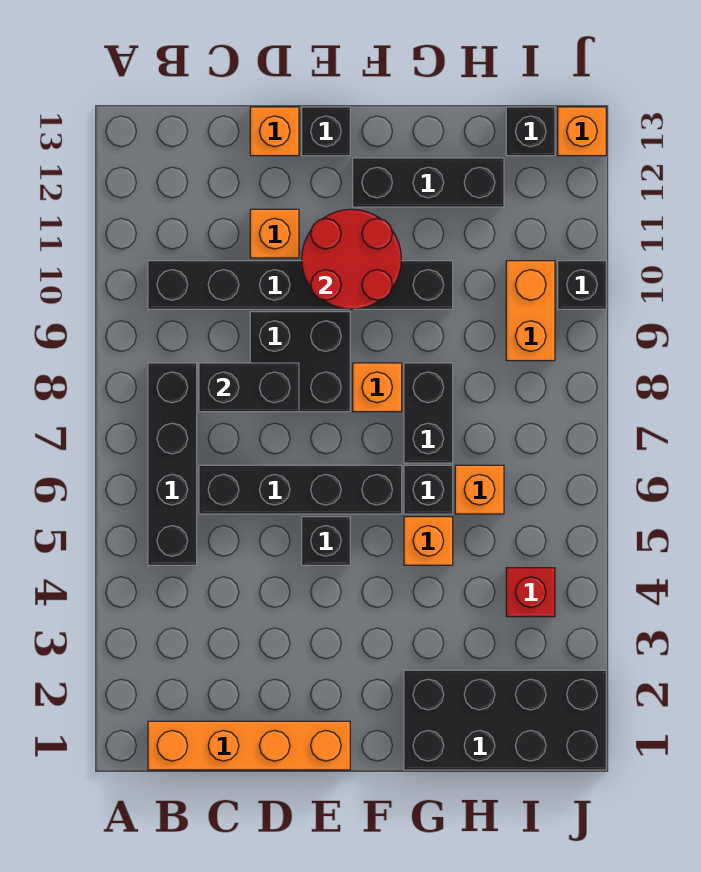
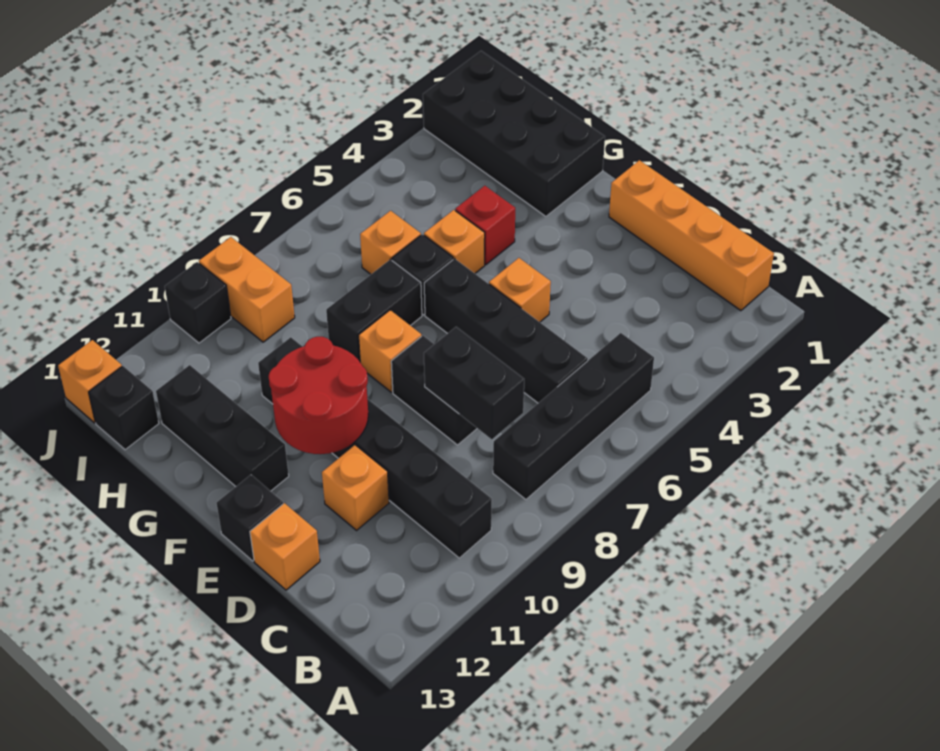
black brick D8:E9 level 1 -> black brick D8:E8 level 1
black brick E5 level 1 -> orange brick E5 level 1
red brick I4 level 1 -> red brick G4 level 1
orange brick I9:I10 level 1 -> orange brick I9:J9 level 1

